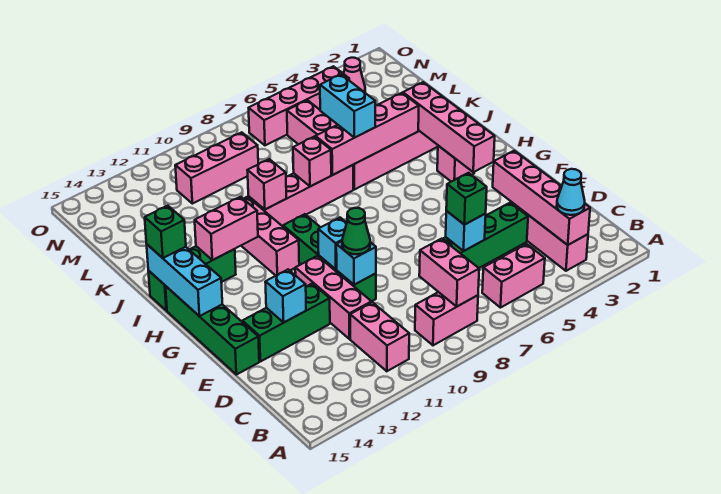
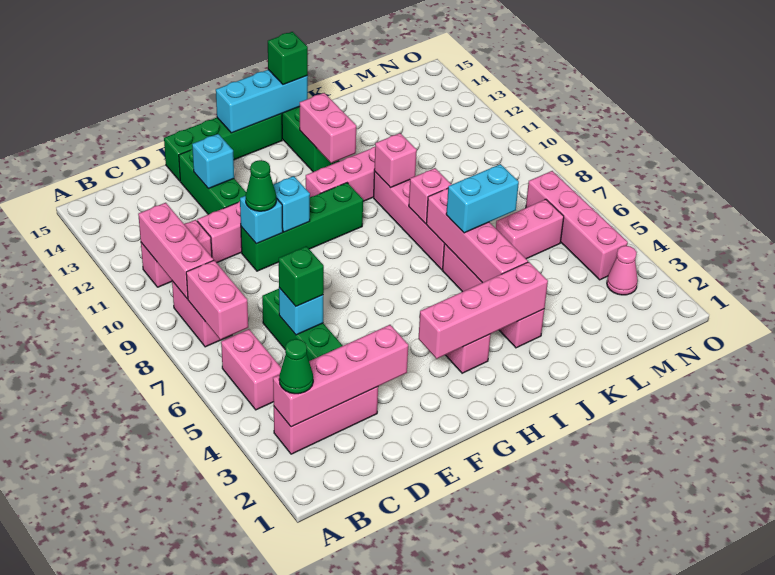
cyan cone B3 level 3 -> green cone B3 level 3
pink brick B8:C8 level 2 -> pink brick B7:B8 level 2
pink brick M9:M11 level 1 -> pink brick B9:B11 level 2

